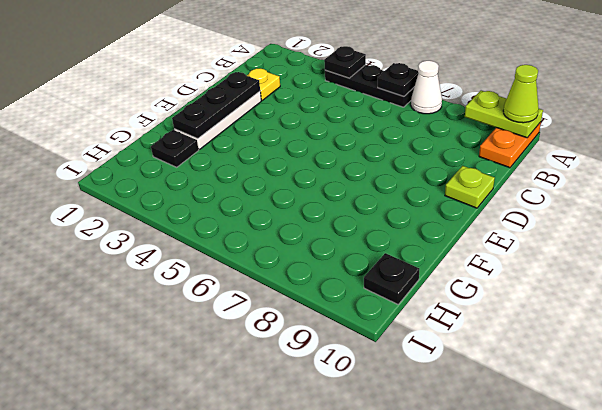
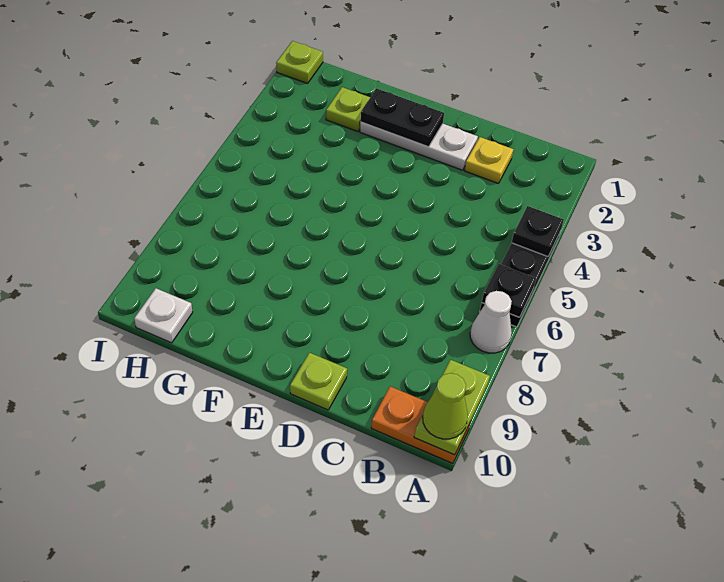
black plate D2:F2 level 2 -> black plate E2:F2 level 2
black plate G2 level 1 -> lime plate G2 level 1
black plate H10 level 1 -> white plate H10 level 1
none -> lime plate I1 level 1

